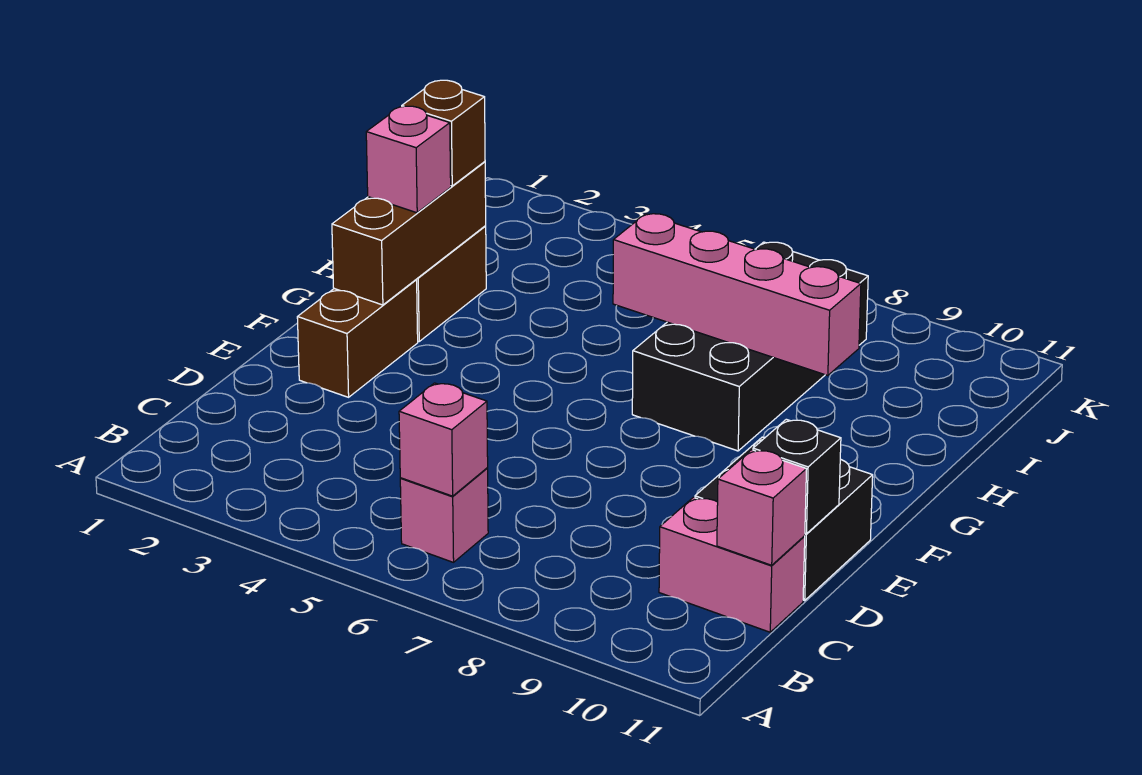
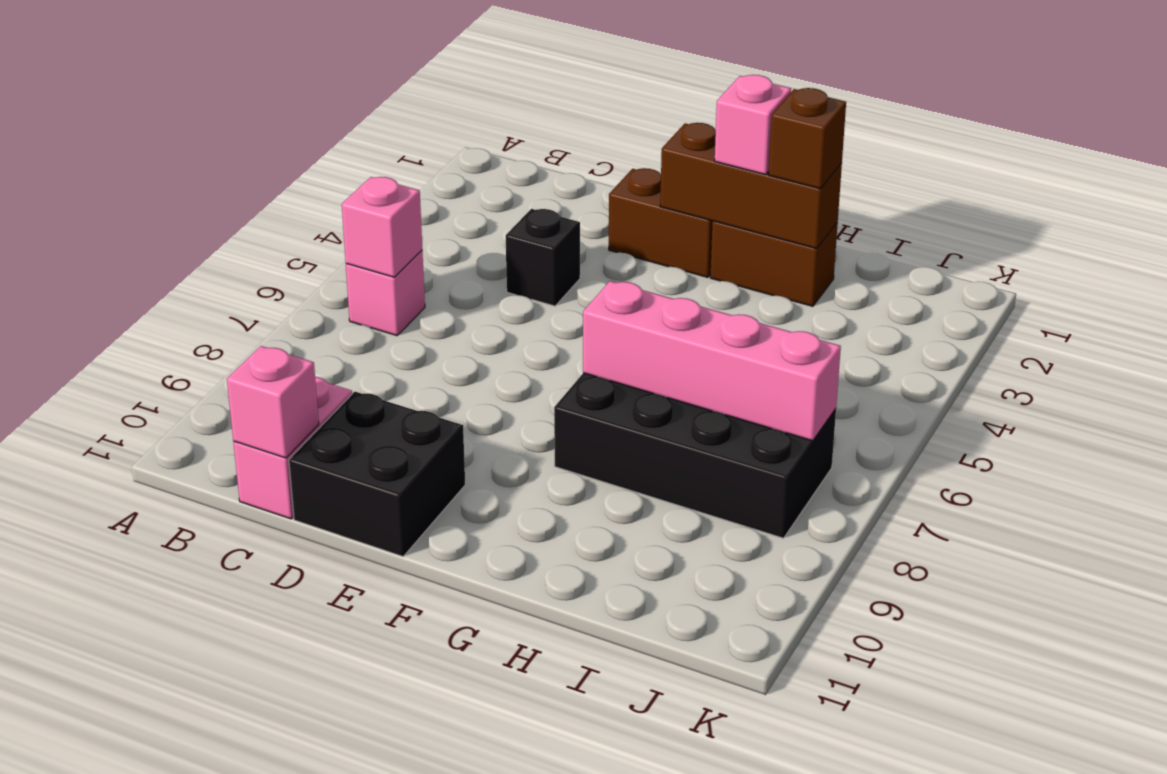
black brick D11 level 2 -> black brick D4 level 1
pink brick H6:H9 level 2 -> pink brick G7:J7 level 2

